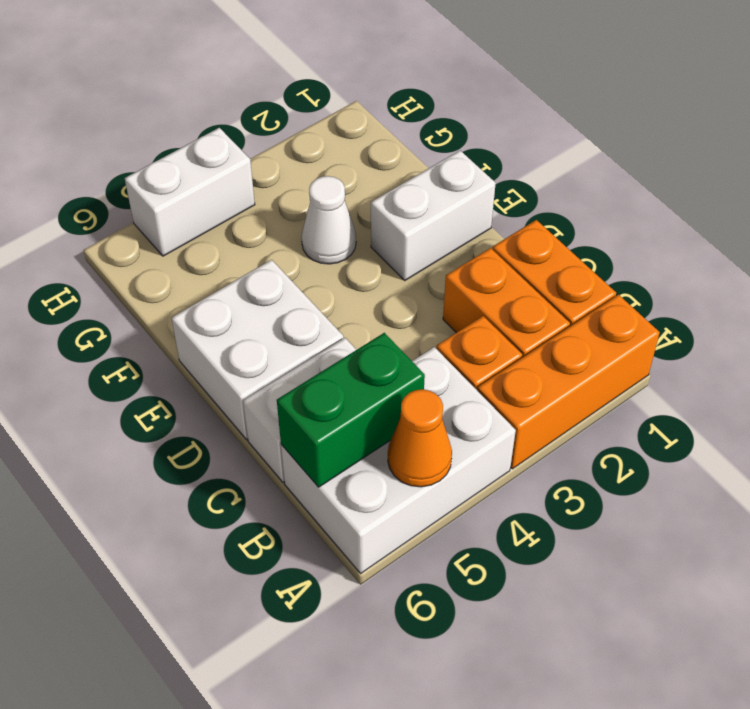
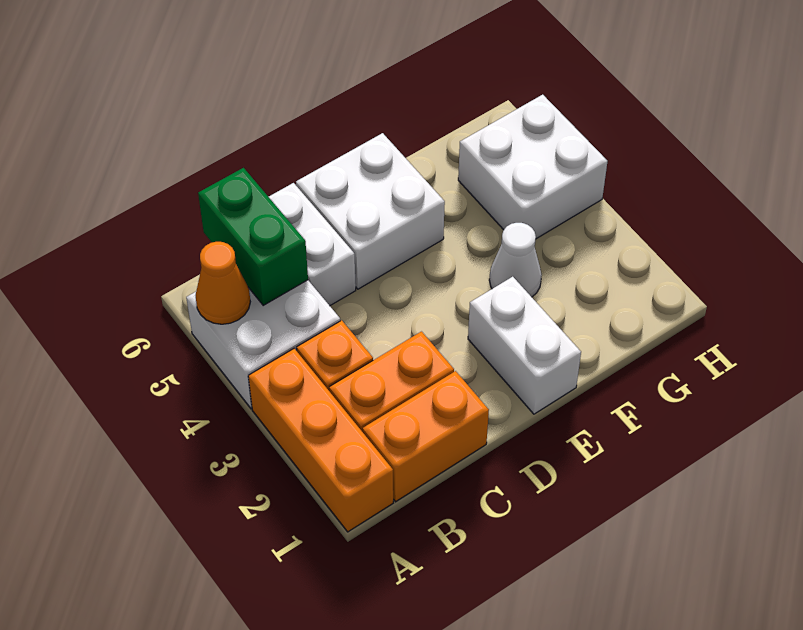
white brick A4:B6 level 1 -> white brick A4:B5 level 1
white brick H4:H5 level 1 -> white brick G4:H5 level 1

